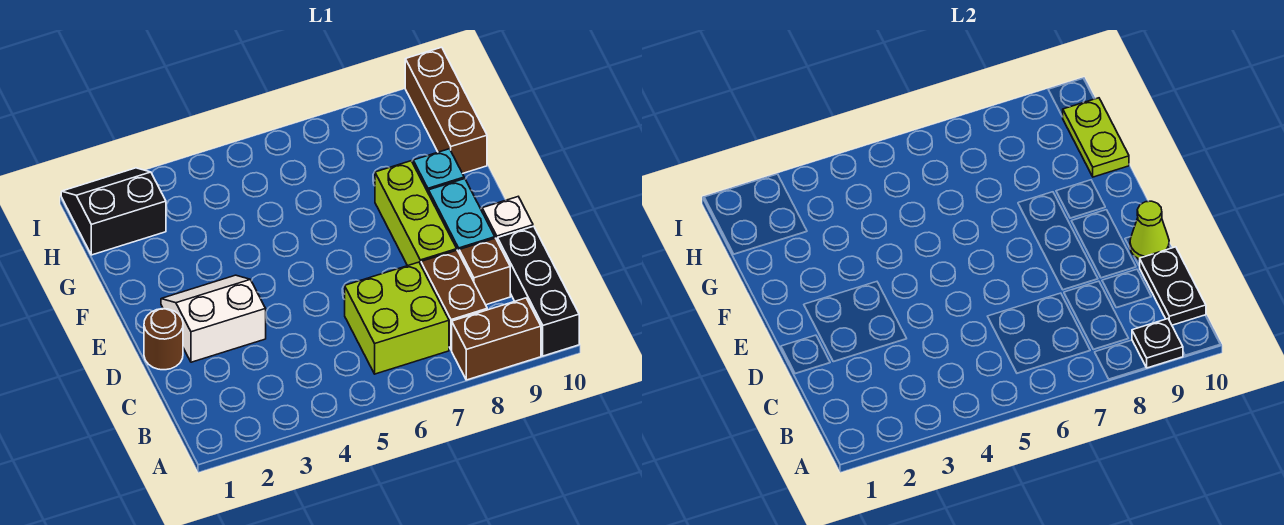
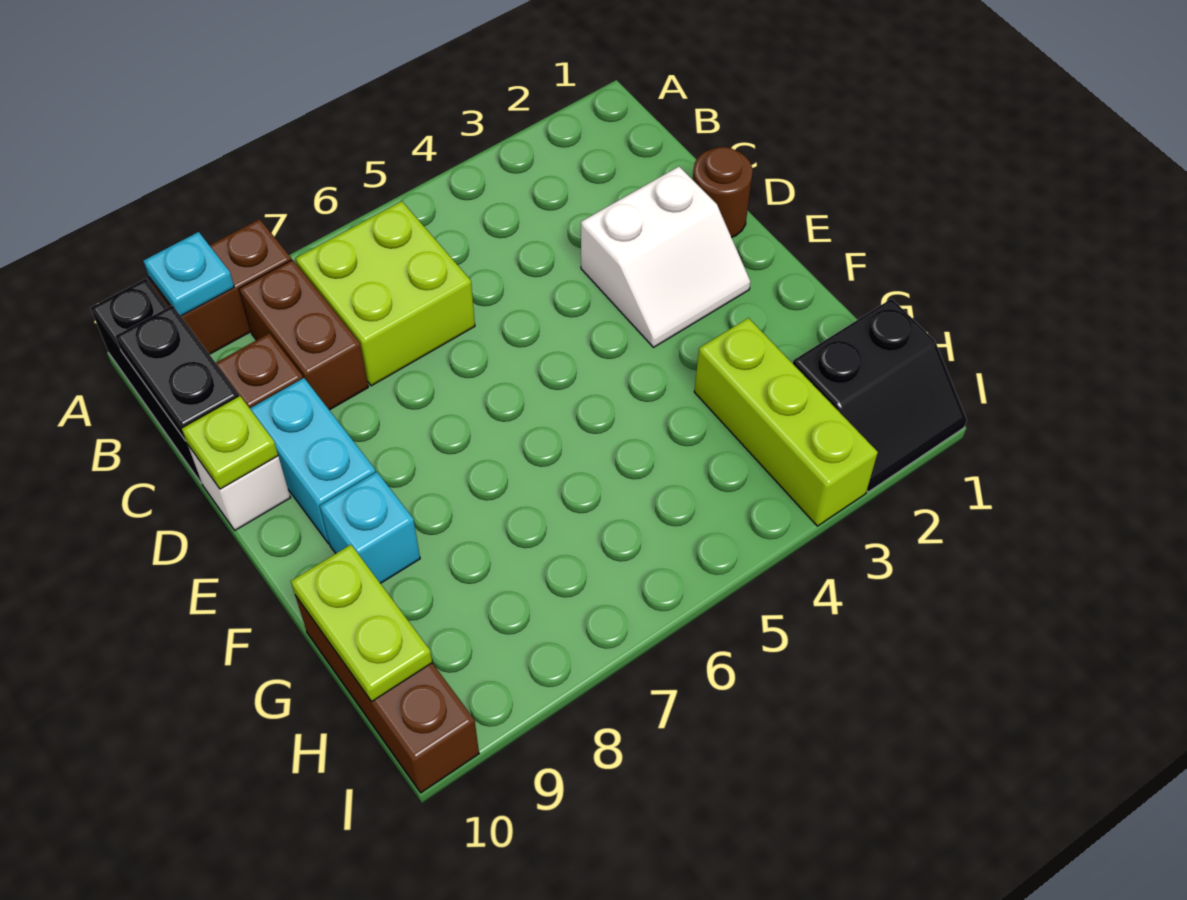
black plate A9 level 2 -> cyan plate A9 level 2
lime brick D8:F8 level 1 -> lime brick G3:I3 level 1
lime cone D10 level 2 -> lime plate D10 level 2

